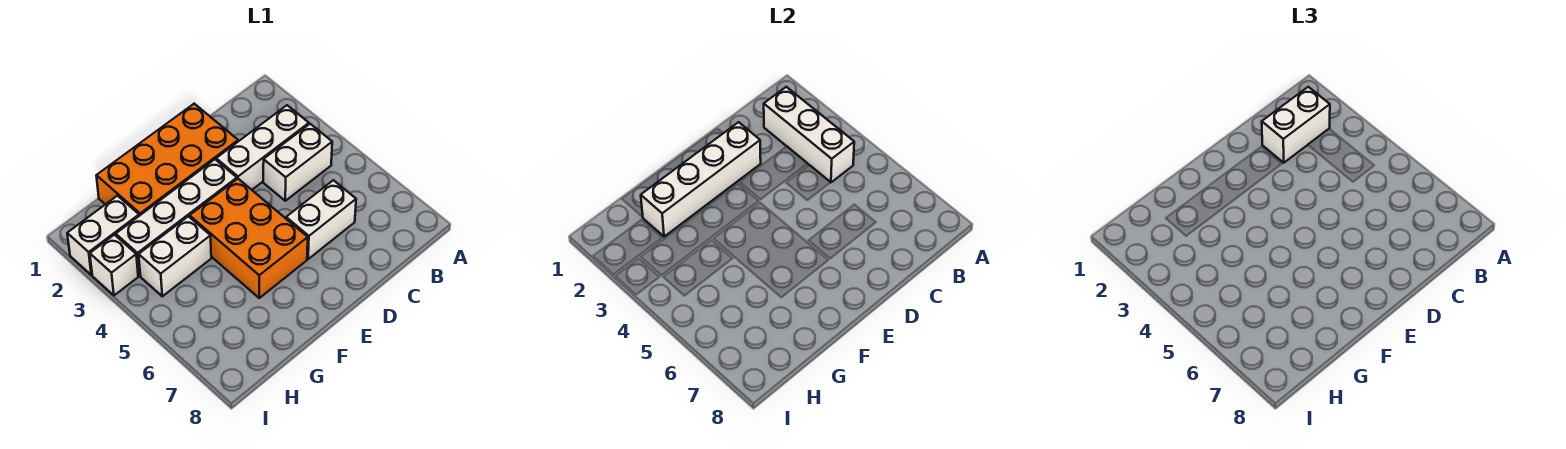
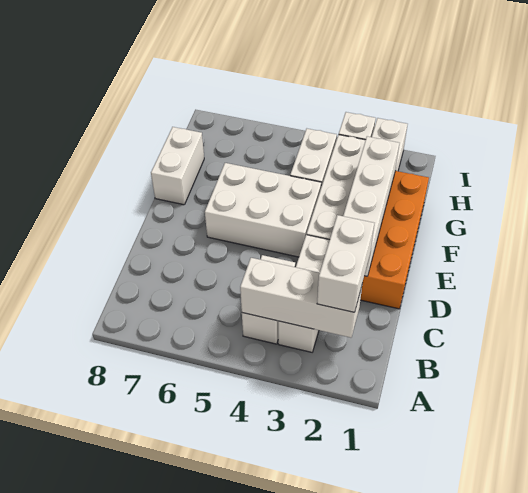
white brick C6:D6 level 1 -> white brick F8:G8 level 1
orange brick E4:F6 level 1 -> white brick E4:F6 level 1

